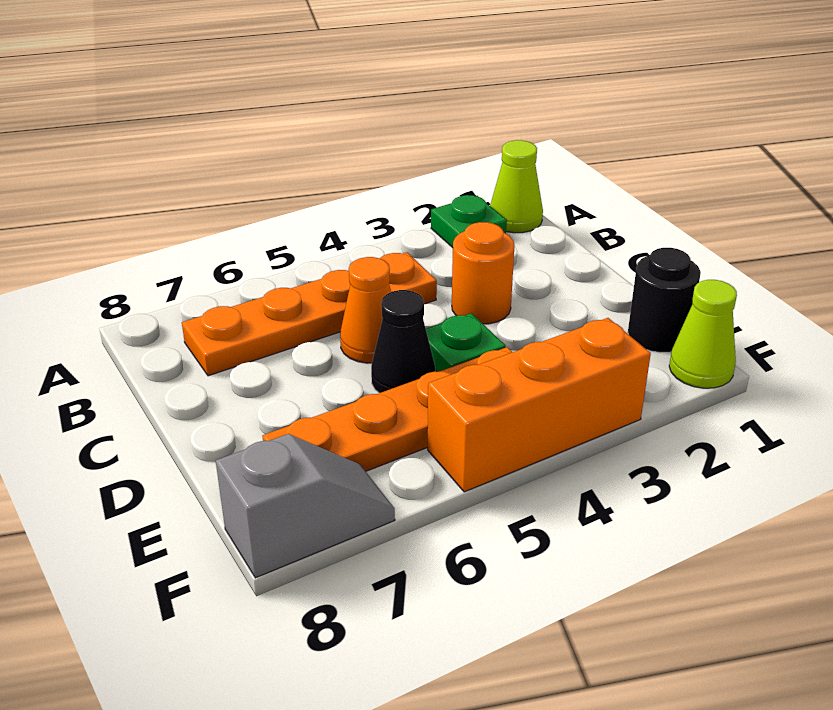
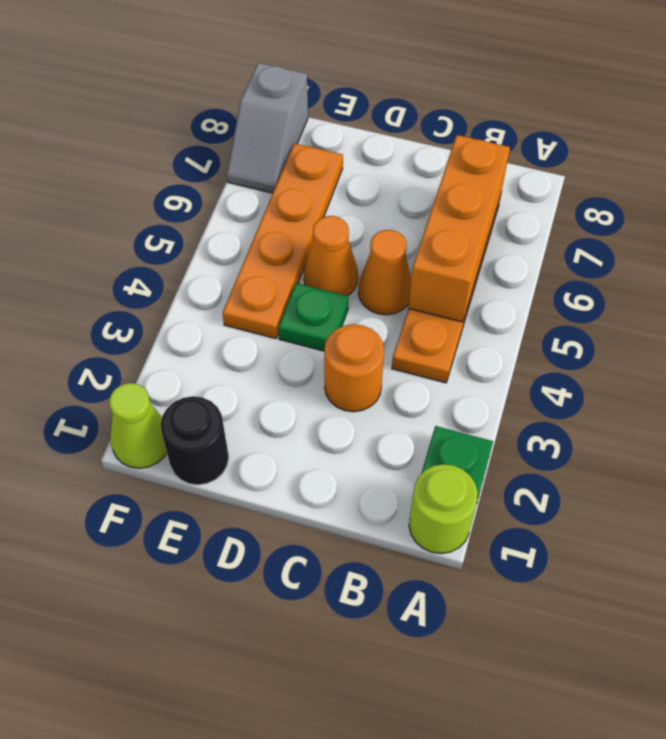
lime cone A1 level 1 -> lime round brick A1 level 1
black cone D5 level 1 -> orange cone D5 level 1
orange brick F3:F5 level 1 -> orange brick B5:B7 level 2

